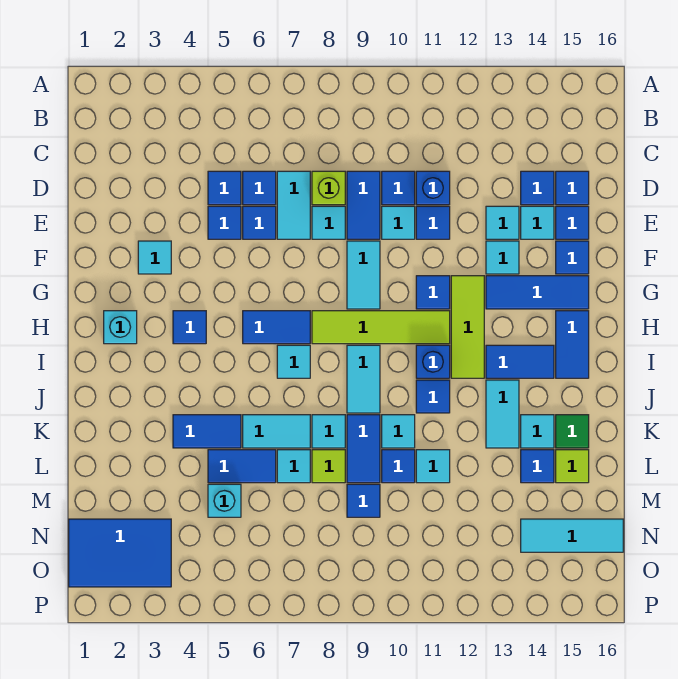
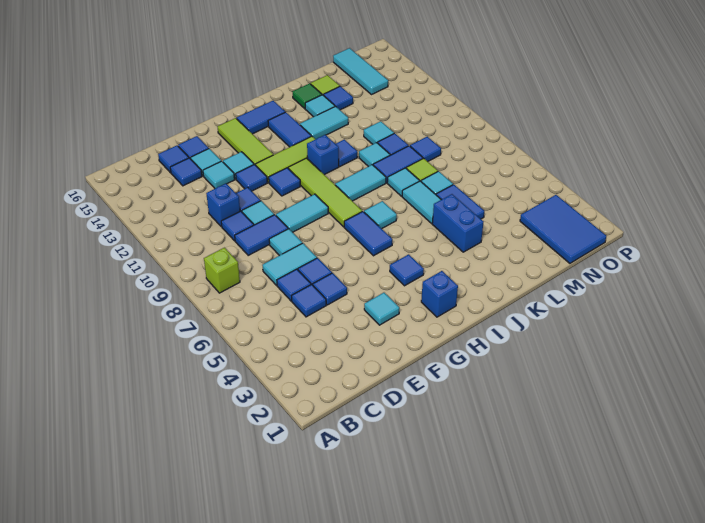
lime brick D8 level 1 -> lime brick B8 level 1
blue tile F15 level 1 -> blue tile F12 level 1
blue tile G13:G15 level 1 -> lime tile G13:G15 level 1
cyan brick H2 level 1 -> blue brick H2 level 1
blue tile K4:K5 level 1 -> blue brick K4:K5 level 1
cyan brick M5 level 1 -> none

